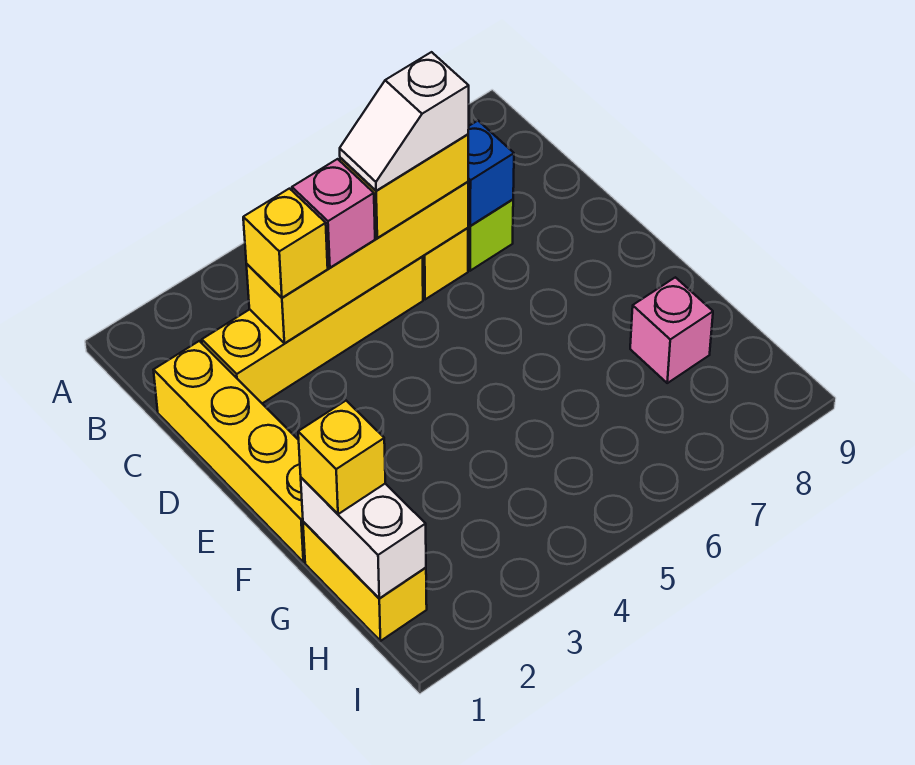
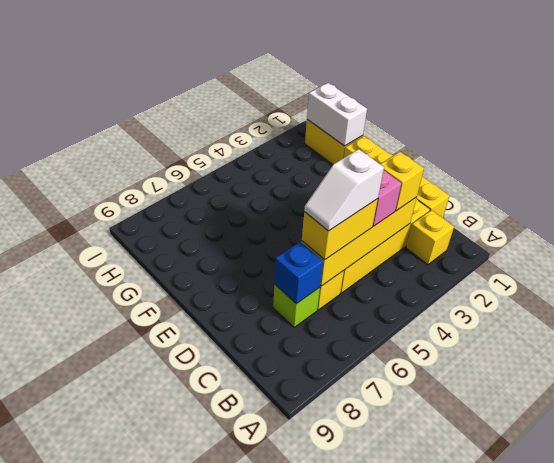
white slope C5:C6 level 4 top 6 -> white slope C5:C6 level 4 top 5
yellow brick G1 level 3 -> yellow brick B2 level 1
pink brick G8 level 1 -> none

